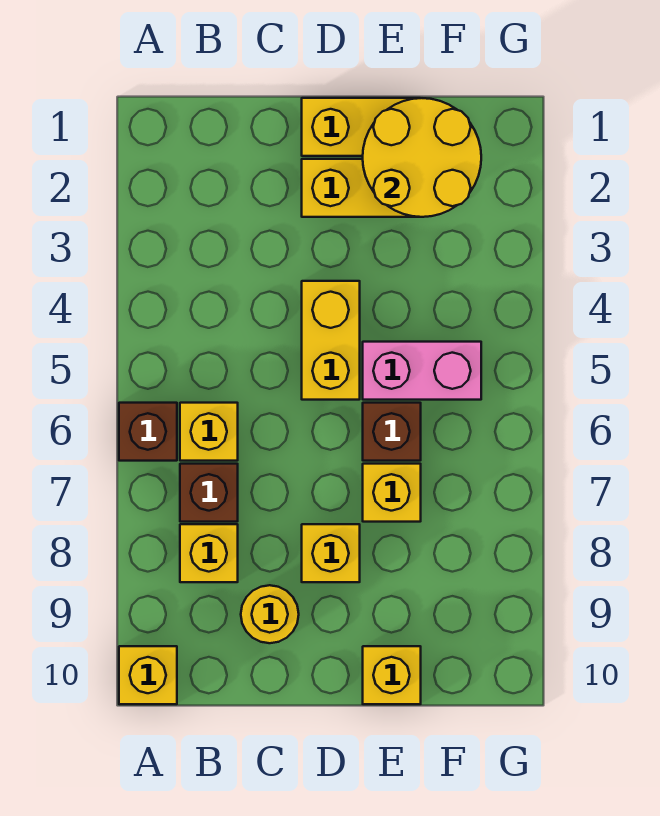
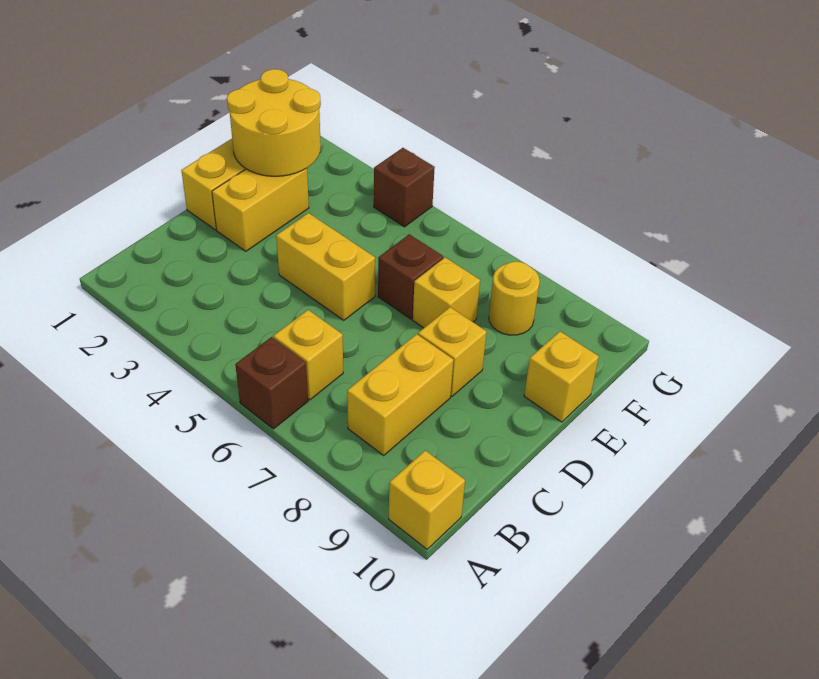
brown brick B7 level 1 -> brown brick G4 level 1
yellow brick B8 level 1 -> yellow brick B8:C8 level 1
yellow round brick C9 level 1 -> yellow round brick F8 level 1
pink brick E5:F5 level 1 -> none

